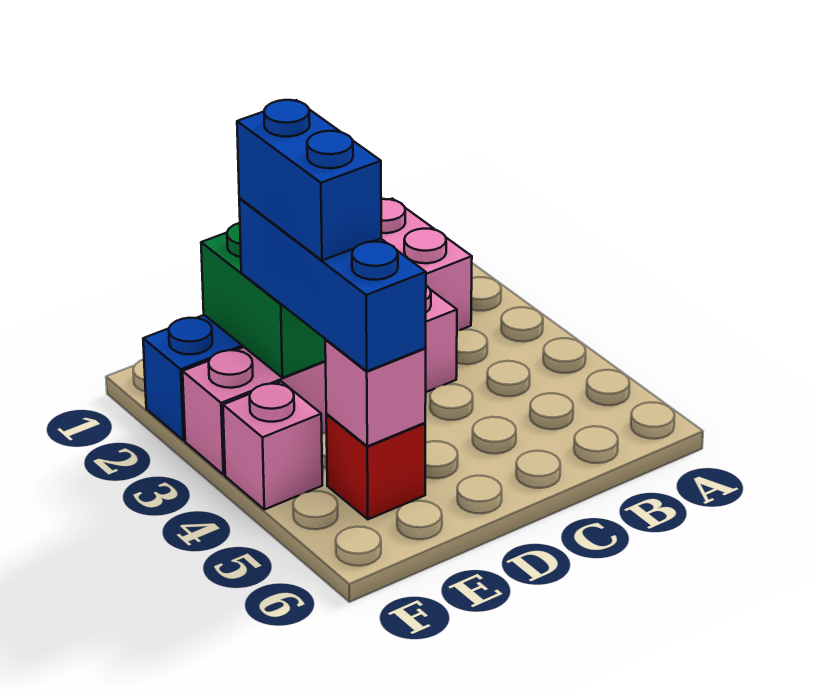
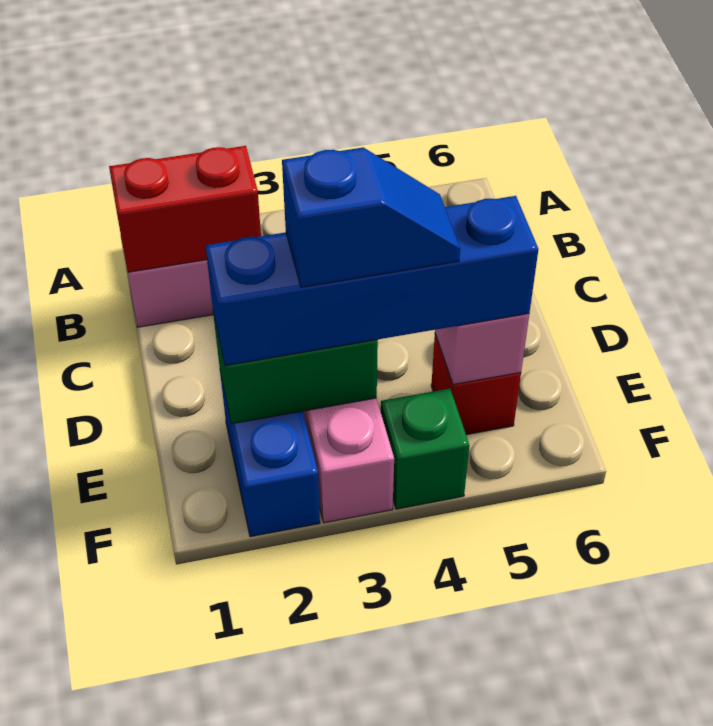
none -> red brick B1:B2 level 2
blue brick E3:E5 level 3 -> blue brick E2:E5 level 3
blue brick E3:E4 level 4 -> blue slope E3:E4 level 4 top 3
pink brick F4 level 1 -> green brick F4 level 1

